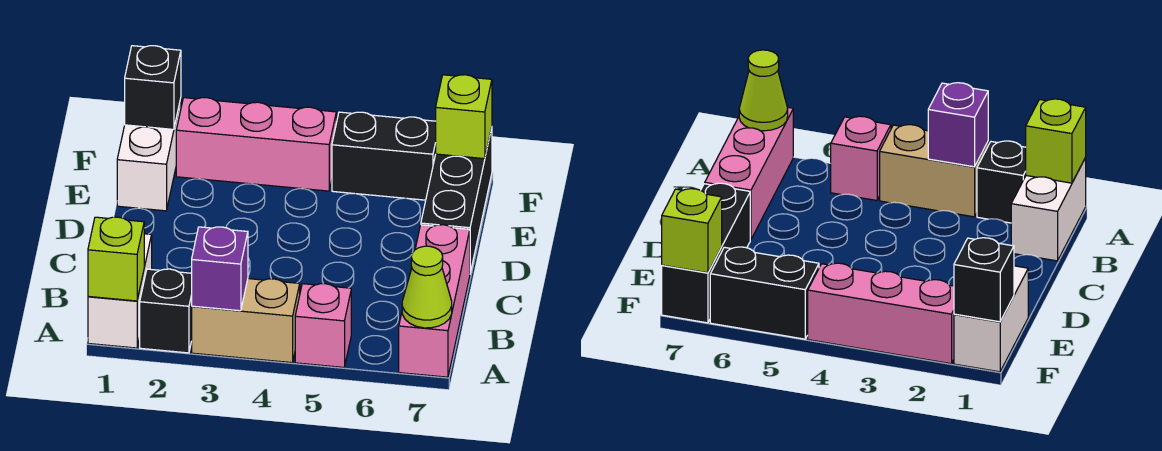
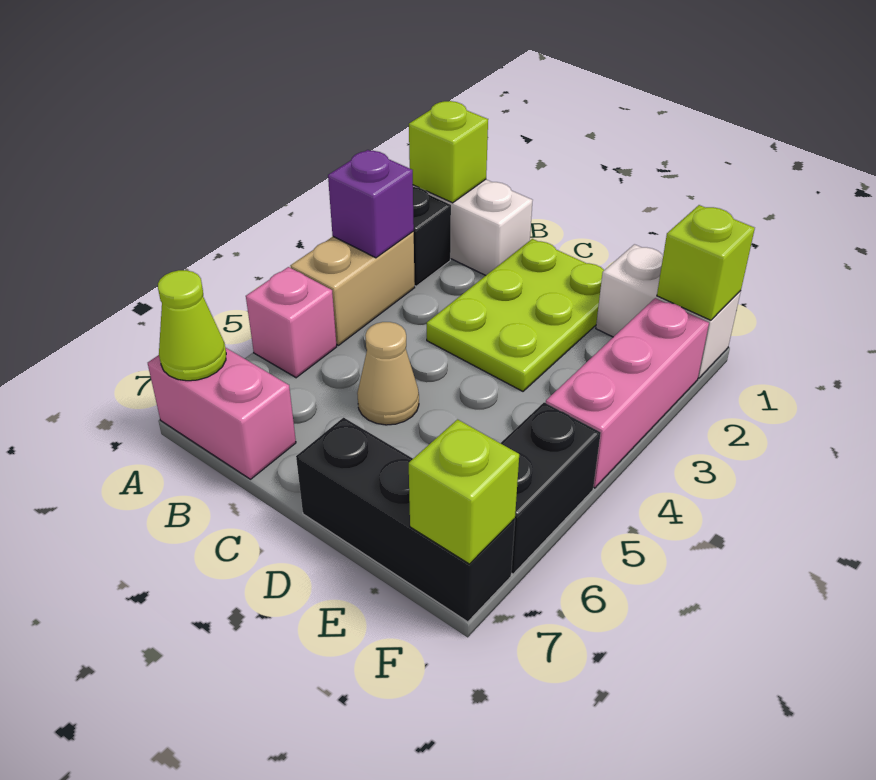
pink brick A7:C7 level 1 -> pink brick A7:B7 level 1
none -> lime plate C1:D3 level 1
none -> tan cone C5 level 1
black brick F1 level 2 -> lime brick F1 level 2

